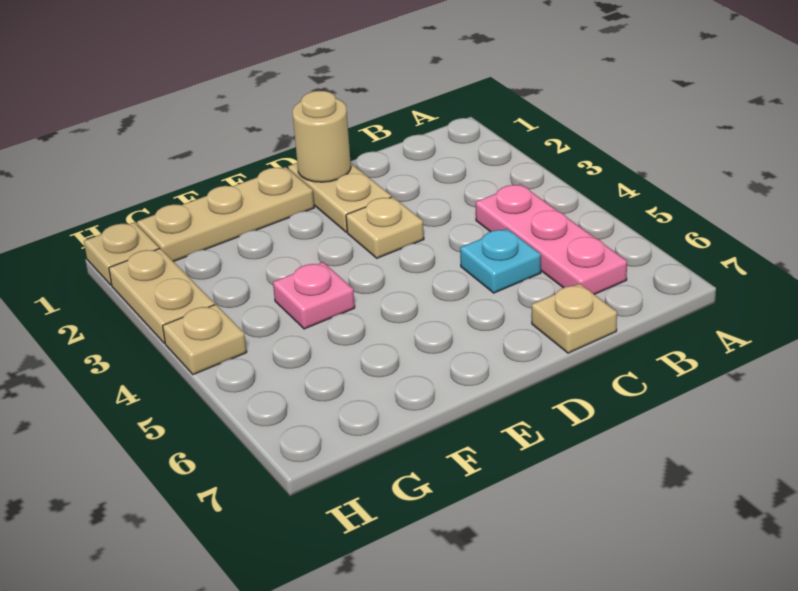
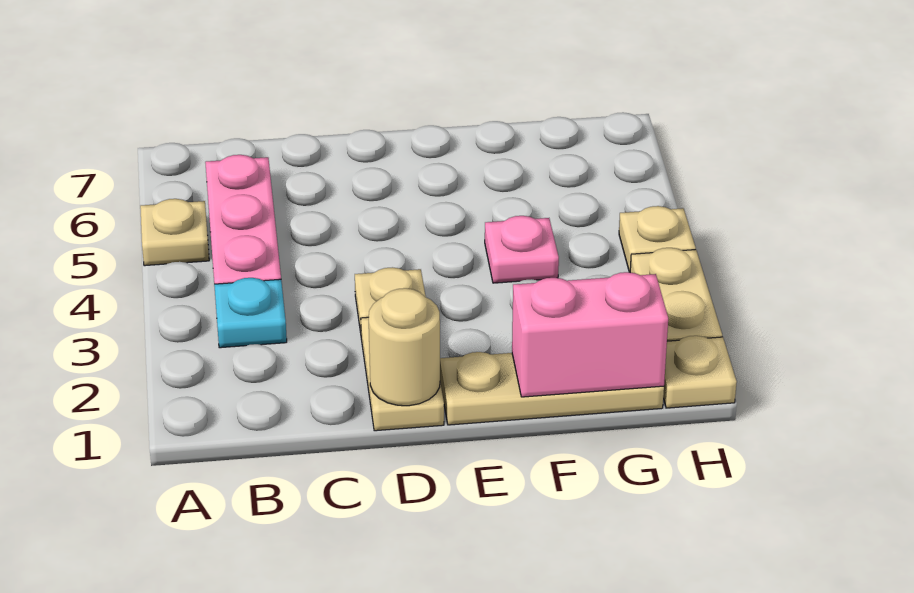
cyan plate C5 level 1 -> cyan plate B3 level 1
tan plate C7 level 1 -> tan plate A5 level 1
none -> pink brick F1:G1 level 2

